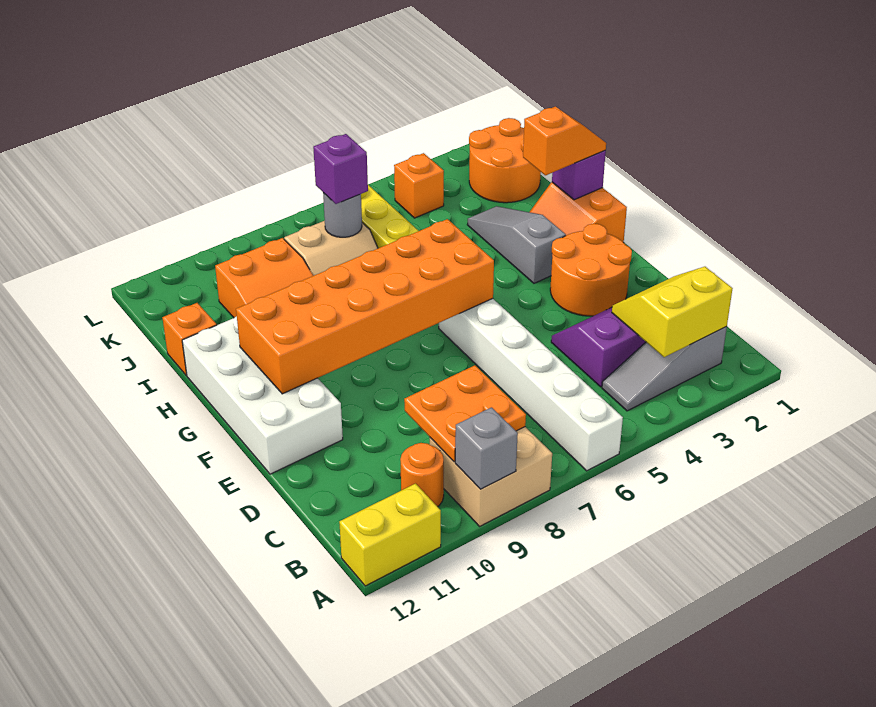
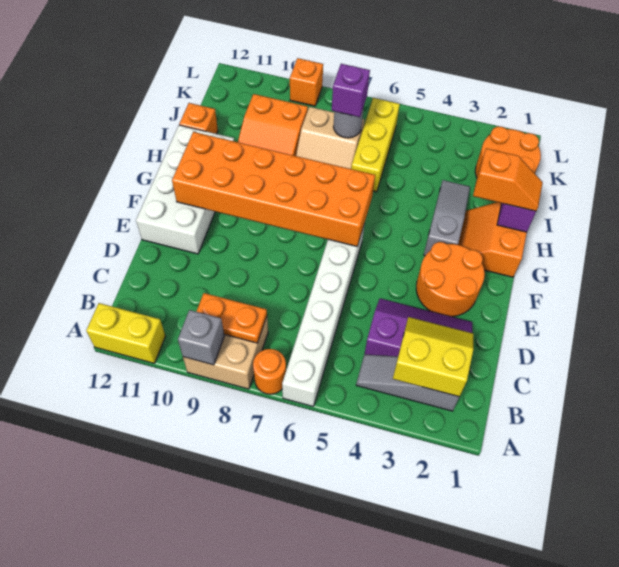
orange plate B8:C9 level 2 -> orange plate B8:B9 level 2
orange round brick B10 level 1 -> orange round brick A7 level 1
orange brick K4 level 1 -> orange brick L9 level 1

